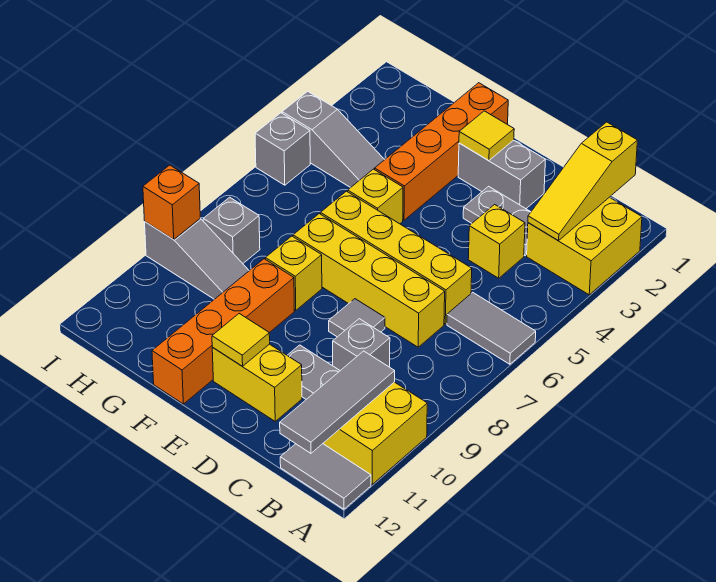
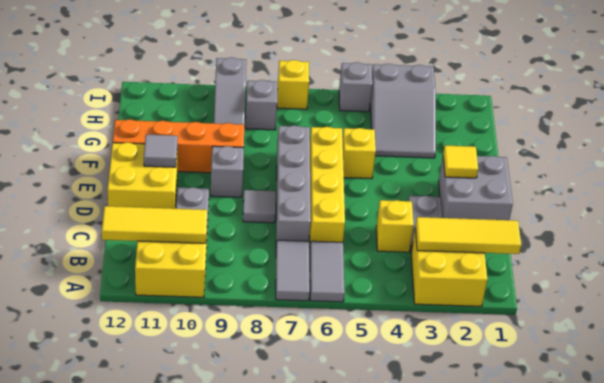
grey tile A12:B12 level 1 -> grey tile A7:B7 level 1
yellow slope B1:B3 level 2 top 1 -> yellow tile B1:B3 level 2
grey tile B10:B12 level 2 -> yellow tile B10:B12 level 2
yellow brick C7:F7 level 1 -> grey brick C7:F7 level 1
grey brick C9 level 1 -> grey brick E9 level 1
grey brick D2:E2 level 1 -> grey brick D1:E2 level 1
yellow brick D11:E11 level 1 -> yellow brick D11:E12 level 1
yellow tile E11 level 2 -> grey tile E11 level 2
orange brick F1:F4 level 1 -> none
yellow brick F8 level 1 -> yellow brick I7 level 1
grey slope G4:I4 level 1 top I -> grey slope G3:I4 level 1 top I
orange brick I9 level 2 -> none

